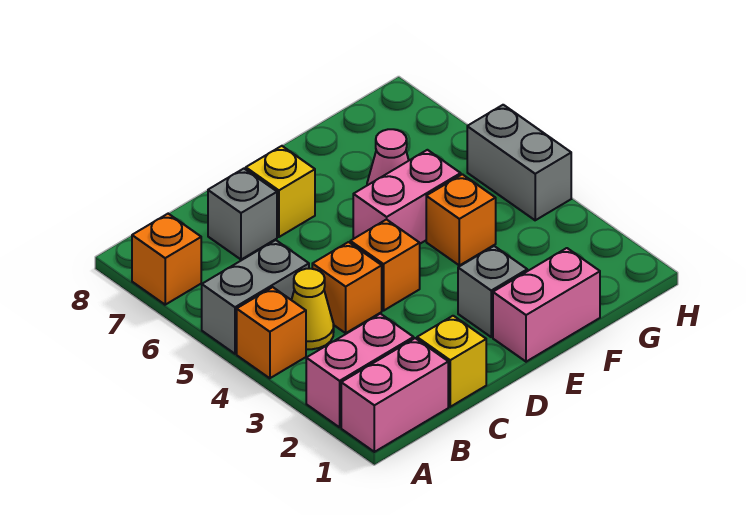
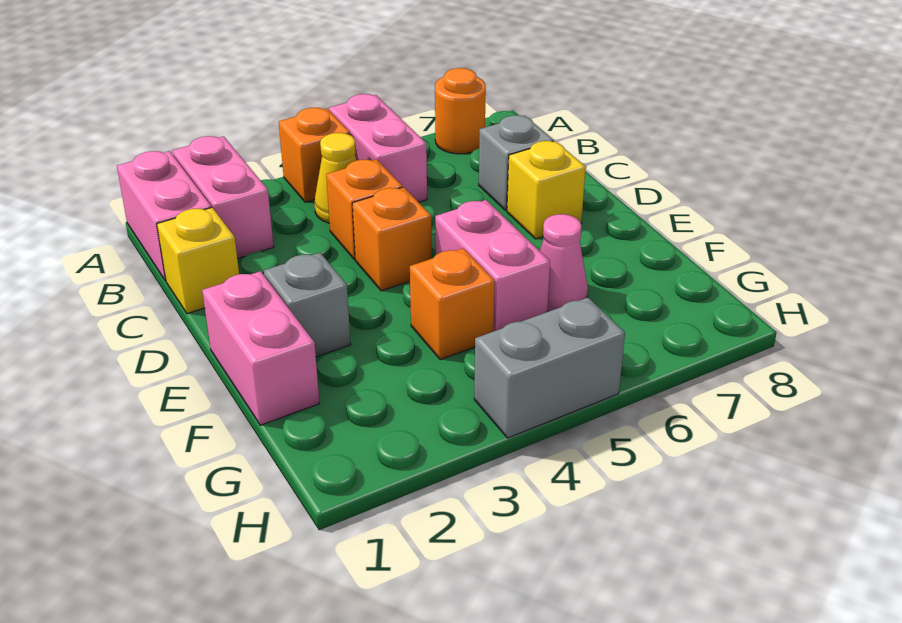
grey brick A5:B5 level 1 -> pink brick A5:B5 level 1
orange brick A7 level 1 -> orange round brick A7 level 1

